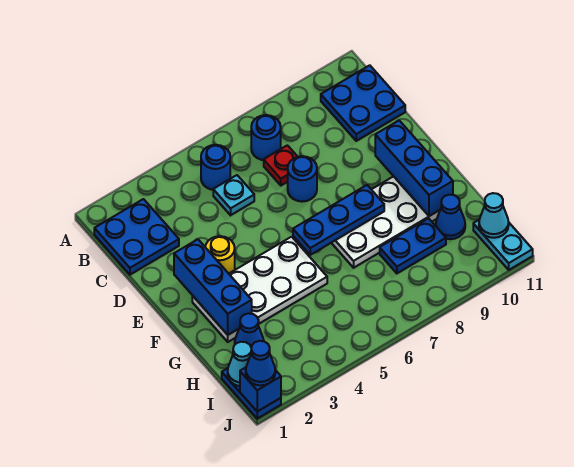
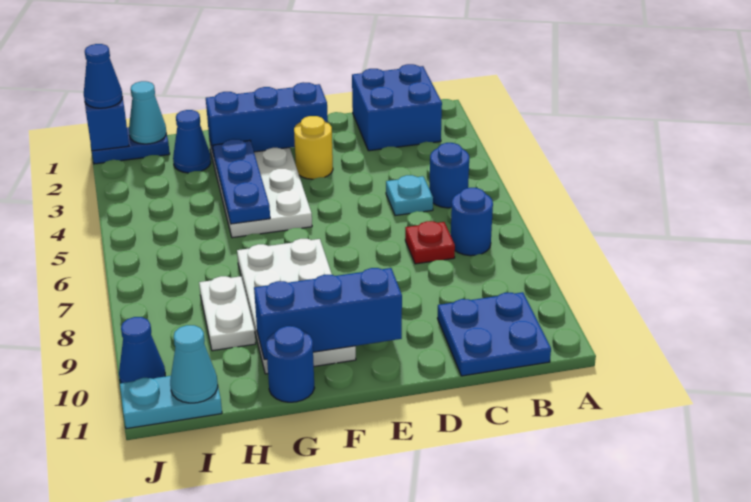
blue plate B1:C2 level 1 -> blue brick B1:C2 level 1
blue round brick D7 level 1 -> blue round brick G11 level 1
blue plate F6:F8 level 2 -> blue plate G3:G5 level 2
blue plate H8:H9 level 1 -> white plate H8:H9 level 1
blue cone H10 level 1 -> blue cone J10 level 1

